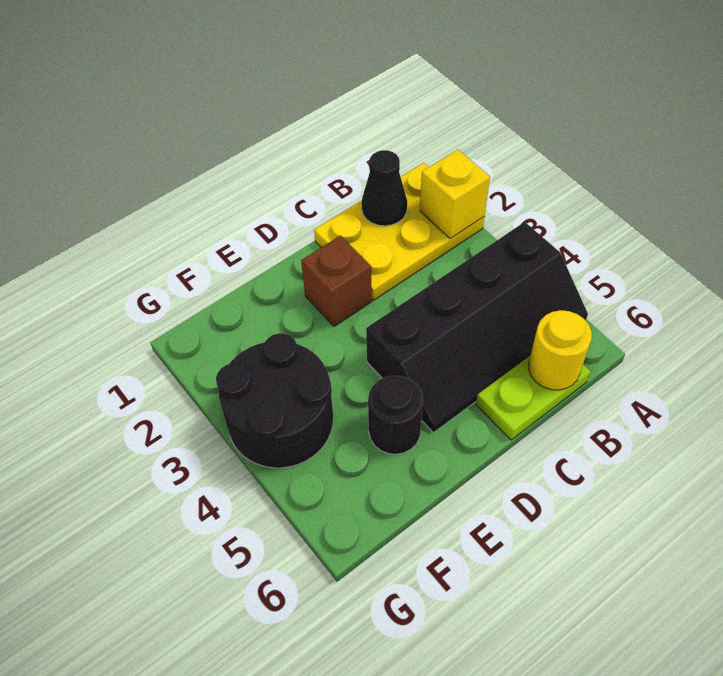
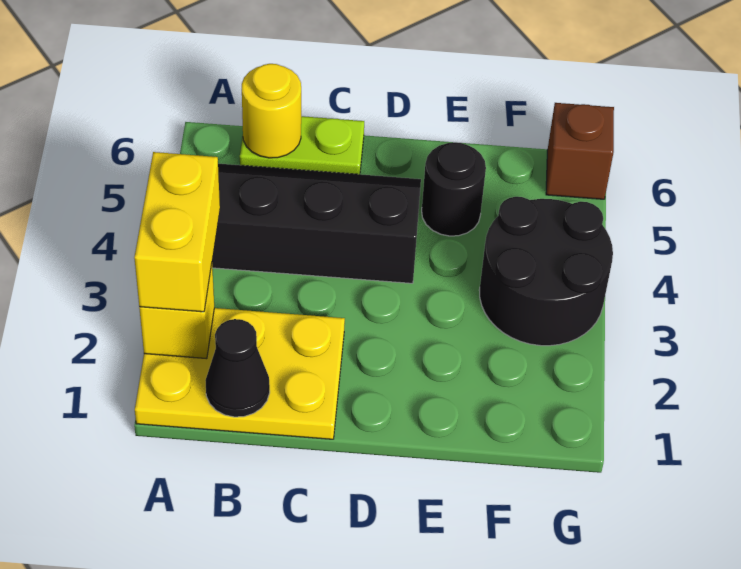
none -> yellow brick A2:A3 level 3
brown brick D2 level 1 -> brown brick G6 level 1

